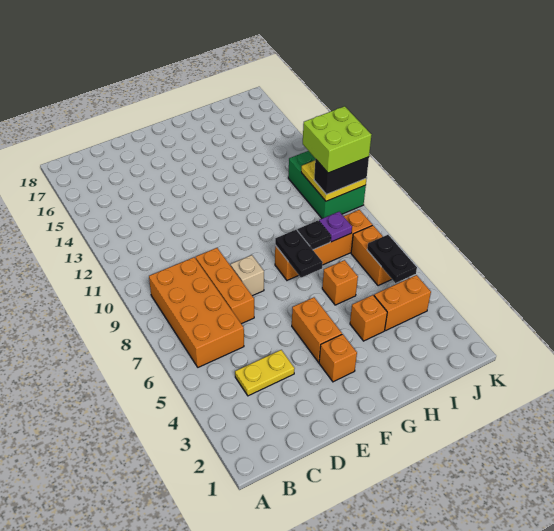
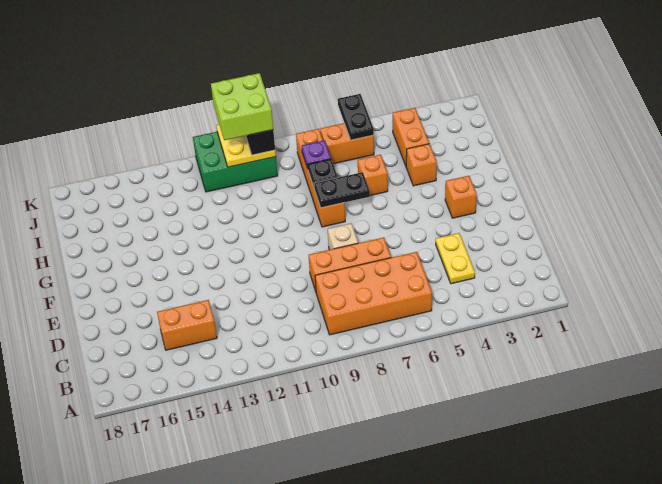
orange brick F4:F5 level 1 -> orange brick C14:C15 level 1
black plate J5:J6 level 2 -> black plate J6:K6 level 2

